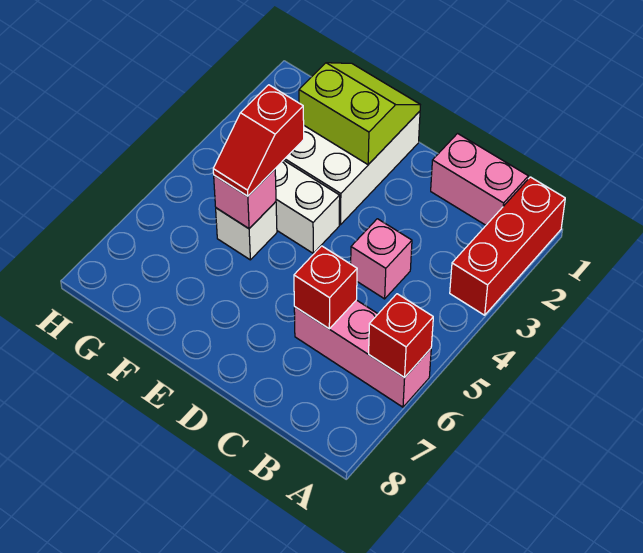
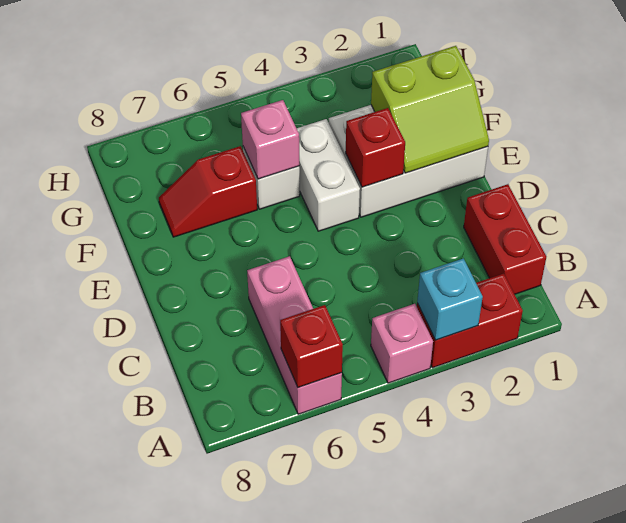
red brick A1:A3 level 1 -> red brick A2:A3 level 1
none -> cyan brick A3 level 2
pink brick B1:C1 level 1 -> red brick B1:C1 level 1
pink brick C4 level 1 -> pink brick A4 level 1
red brick C6 level 2 -> red brick E3 level 2
lime slope E1:F2 level 2 top 2 -> lime slope E1:F2 level 2 top F
red slope F4:F5 level 3 top 4 -> red slope F6:F7 level 1 top 6

